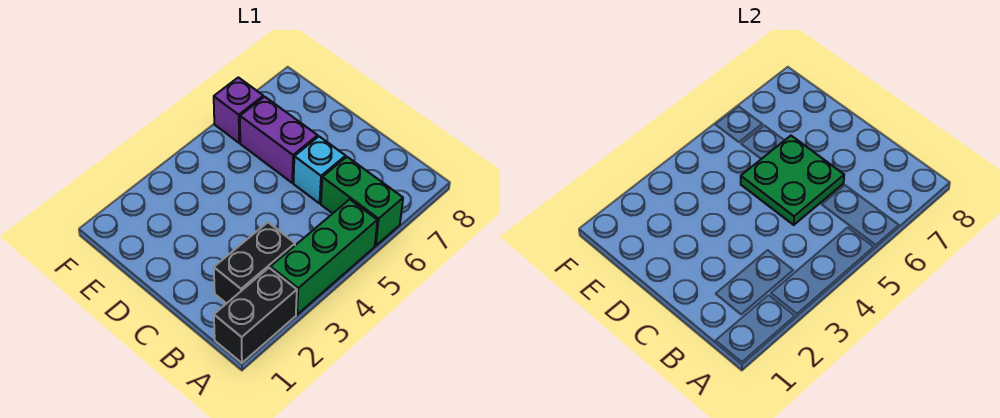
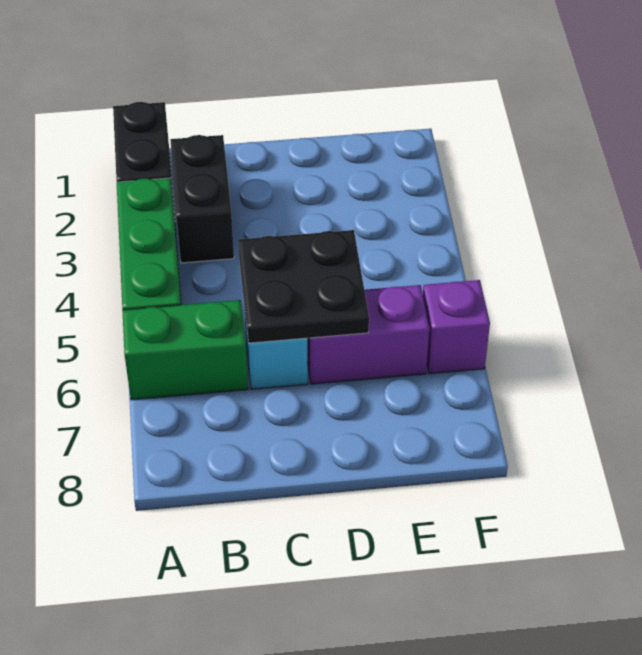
green plate C5:D6 level 2 -> black plate C5:D6 level 2

